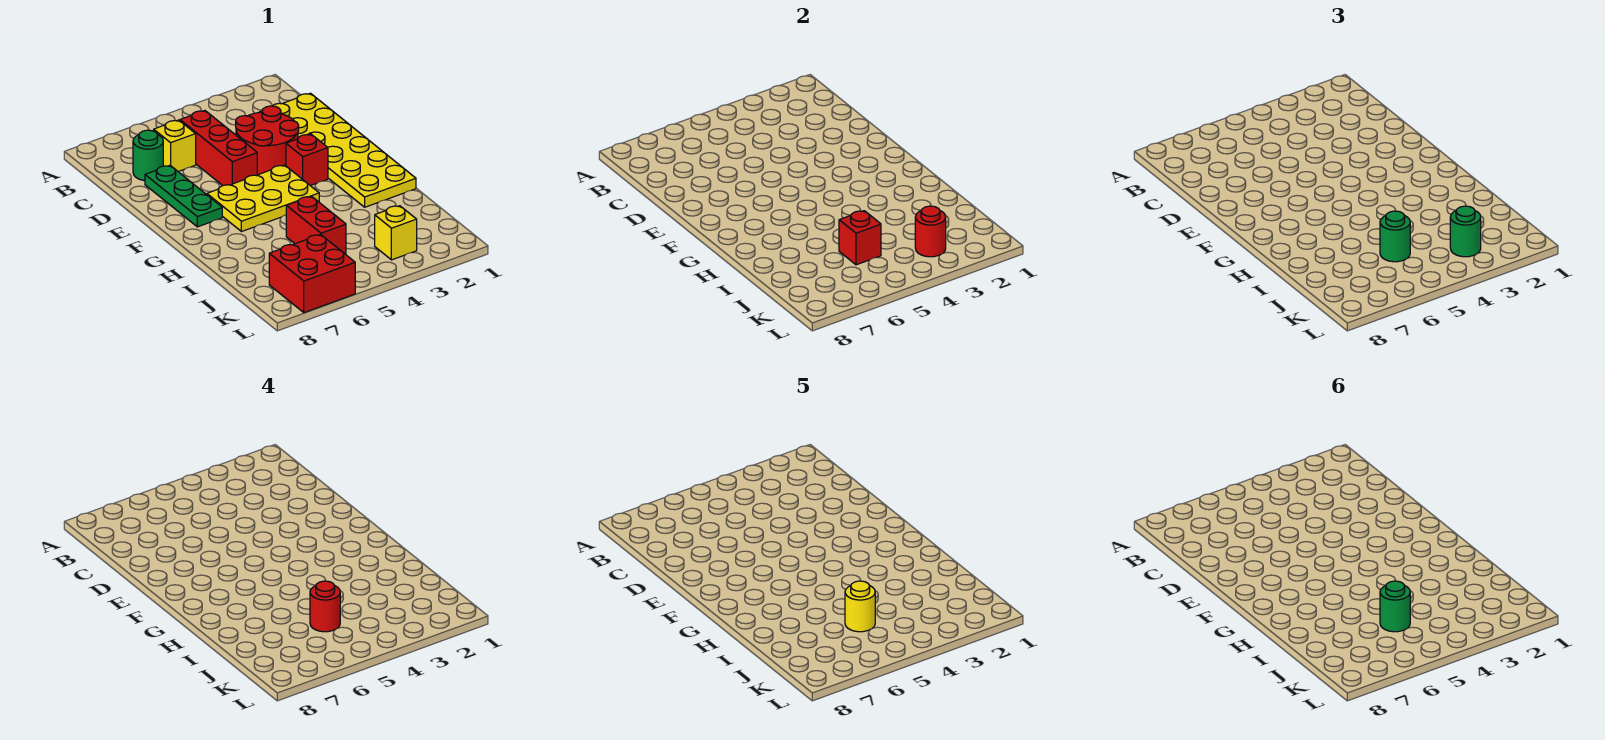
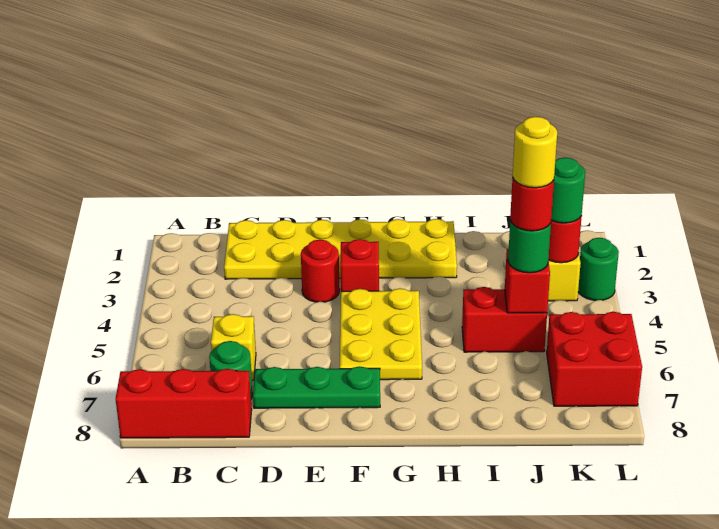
red brick C5:E5 level 1 -> red brick A8:C8 level 1
red round brick D3:E4 level 1 -> red round brick E3 level 1
green round brick J5 level 6 -> green round brick L3 level 1

